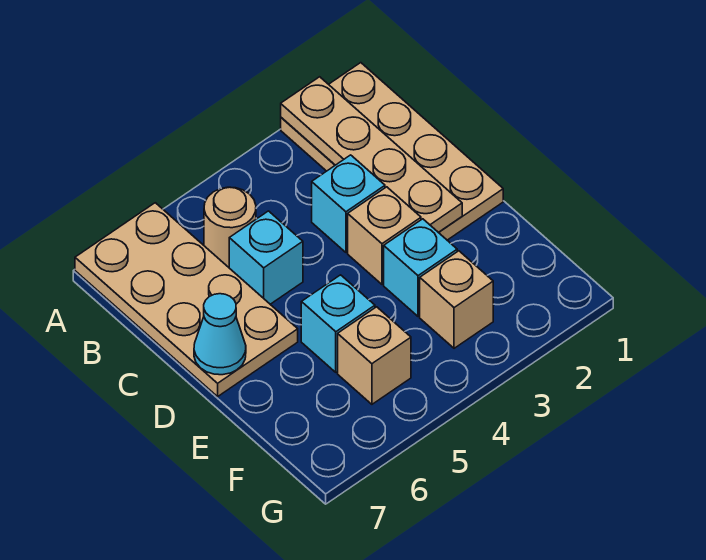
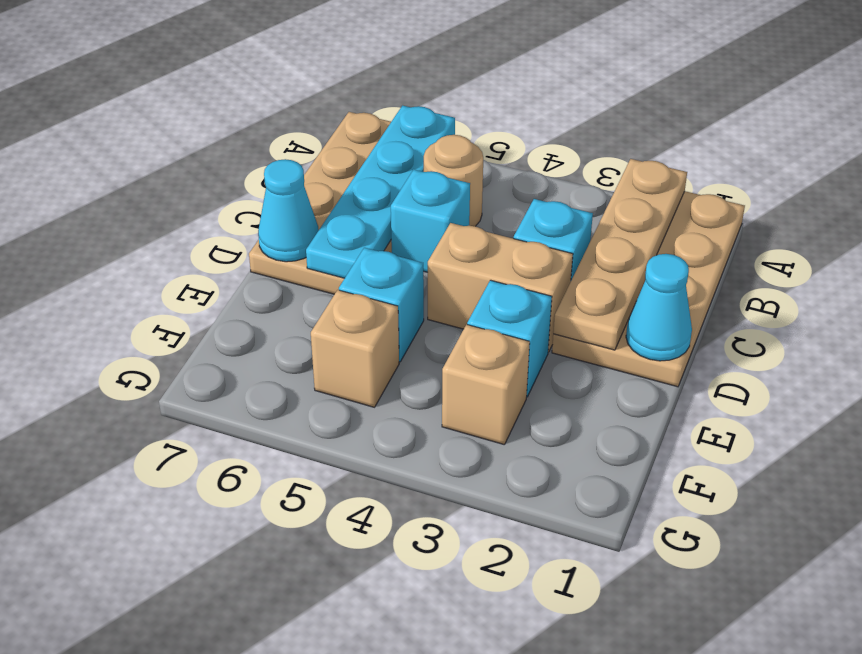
none -> cyan plate A6:D6 level 2
none -> cyan cone D1 level 2
tan brick D3 level 1 -> tan brick D3:D4 level 1

